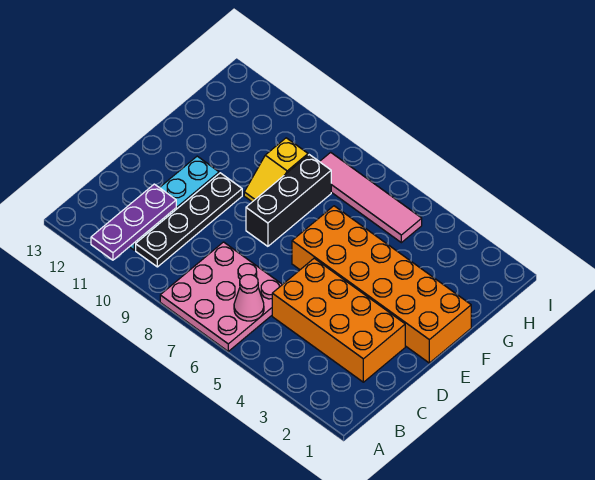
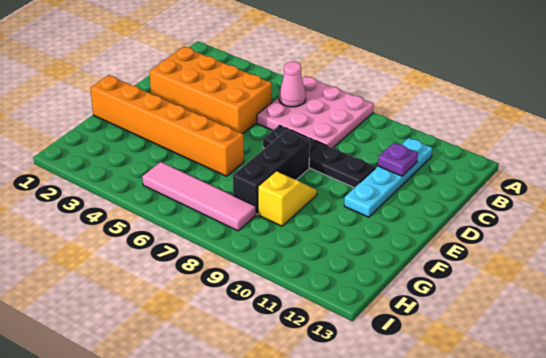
purple plate A11:C11 level 2 -> purple plate C11 level 2
black plate B10:E10 level 1 -> black plate D7:D10 level 1
orange brick E1:F6 level 1 -> orange brick F1:F6 level 1

